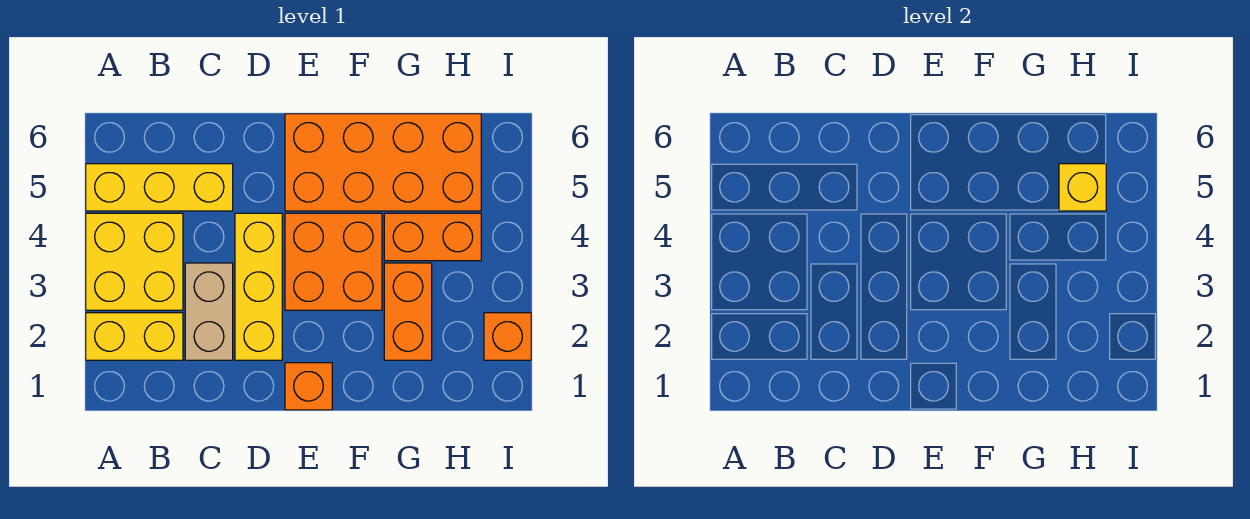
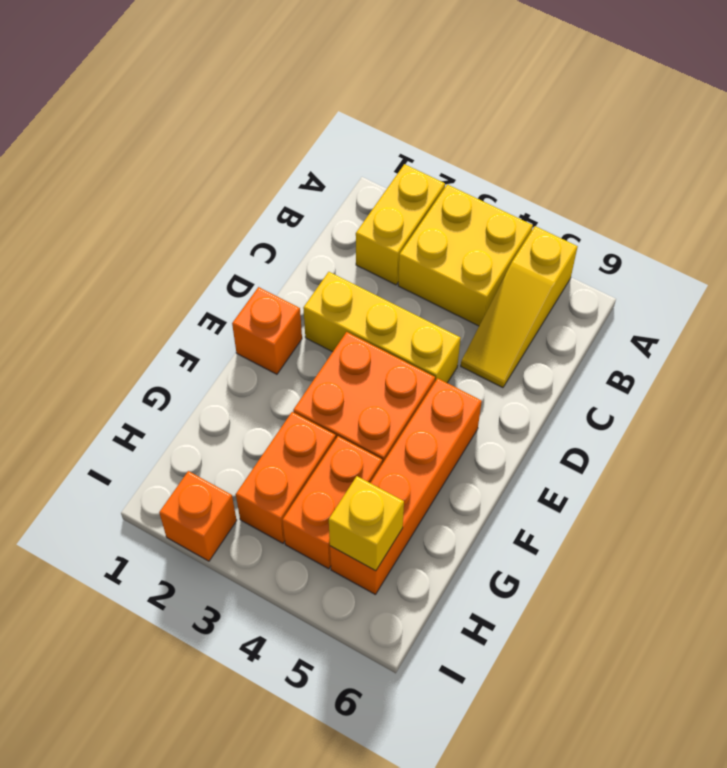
yellow brick A5:C5 level 1 -> yellow slope A5:C5 level 1 top A
tan brick C2:C3 level 1 -> none
orange brick E5:H6 level 1 -> orange brick E5:H5 level 1
orange brick G2:G3 level 1 -> orange brick G3:H3 level 1

